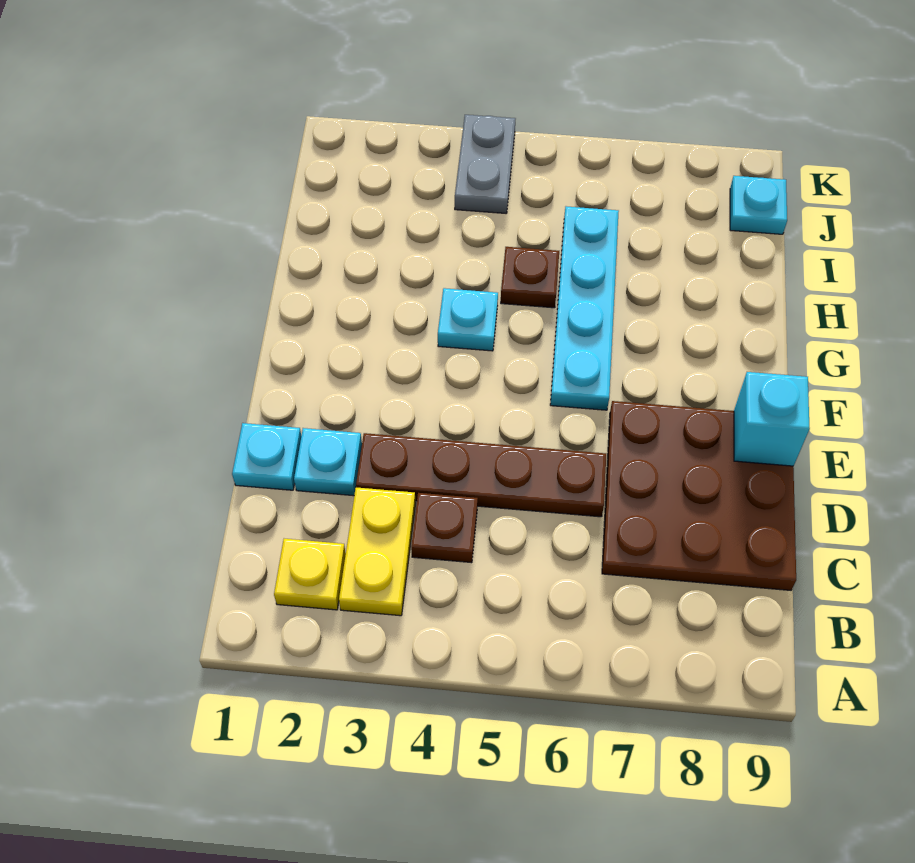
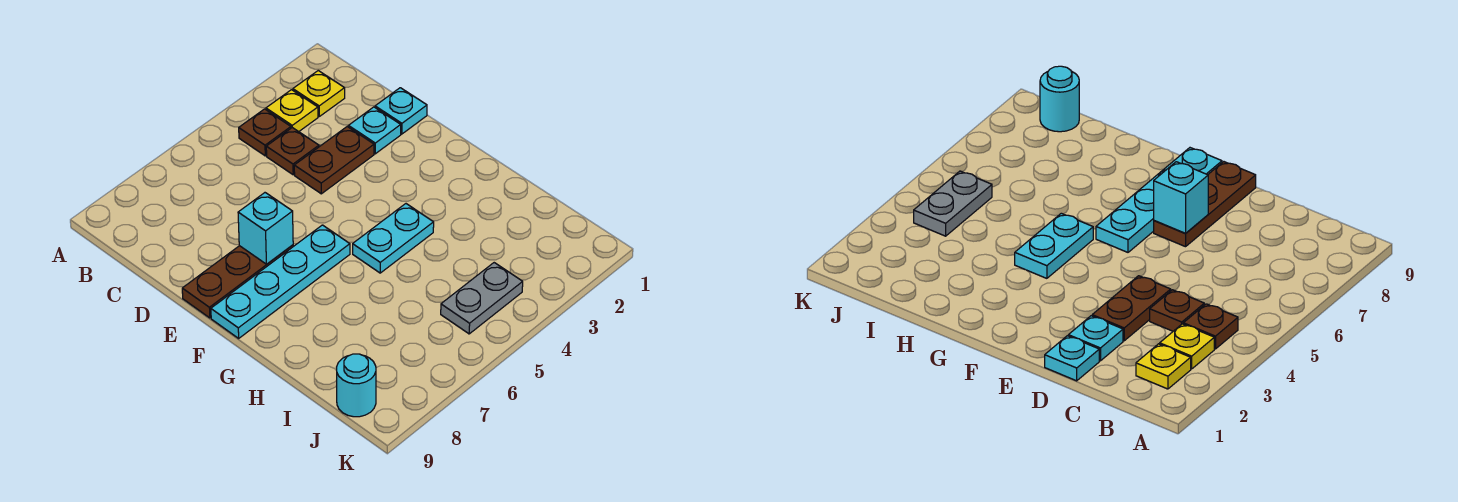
yellow plate B3:C3 level 1 -> yellow plate B3 level 1
brown plate C7:E9 level 1 -> brown plate E7:E9 level 1
brown plate D3:D6 level 1 -> brown plate D3:D4 level 1
cyan brick E9 level 2 -> cyan brick E7 level 2
cyan plate F6:I6 level 1 -> cyan plate F6:F9 level 1
cyan plate G4 level 1 -> cyan plate G4:G5 level 1
brown plate H5 level 1 -> brown plate B4 level 1
grey plate J4:K4 level 1 -> grey plate J4:J5 level 1
cyan plate J9 level 1 -> cyan round brick J9 level 1

